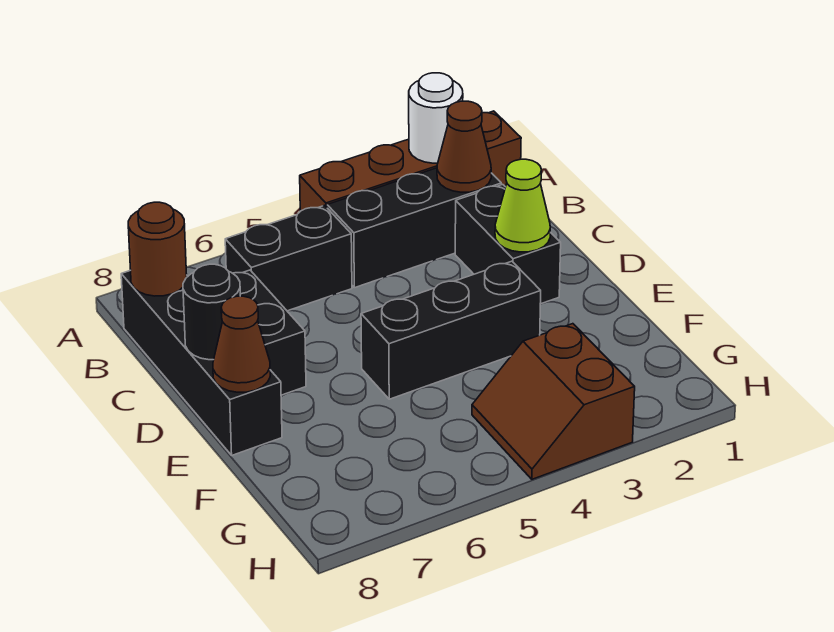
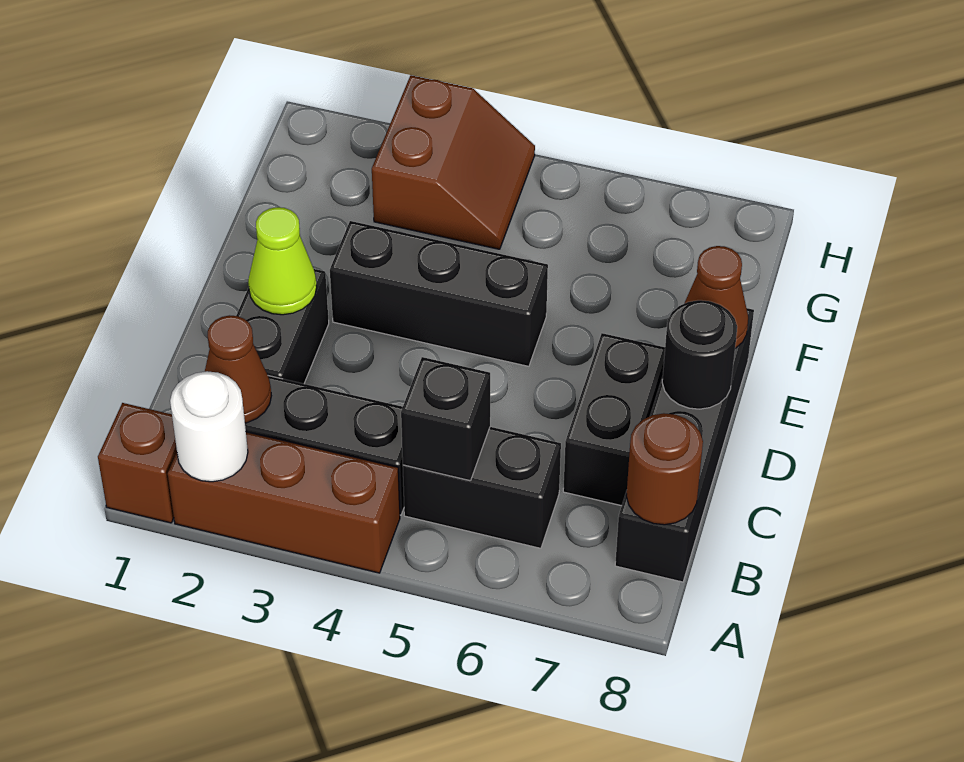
none -> black brick B5 level 2

